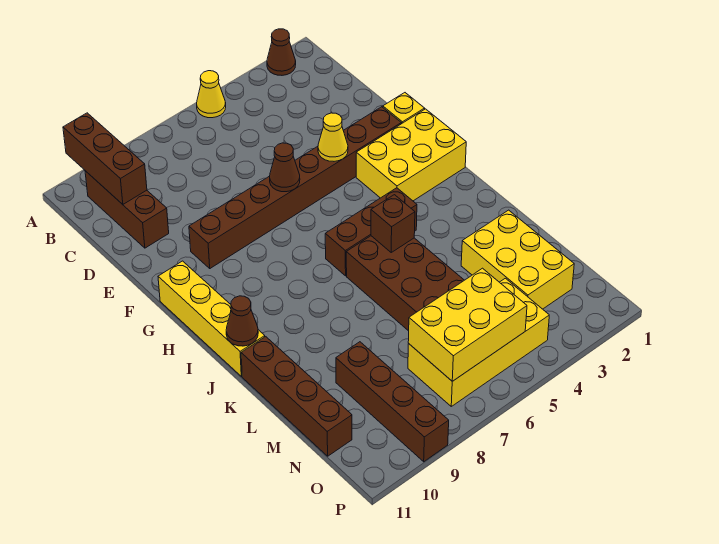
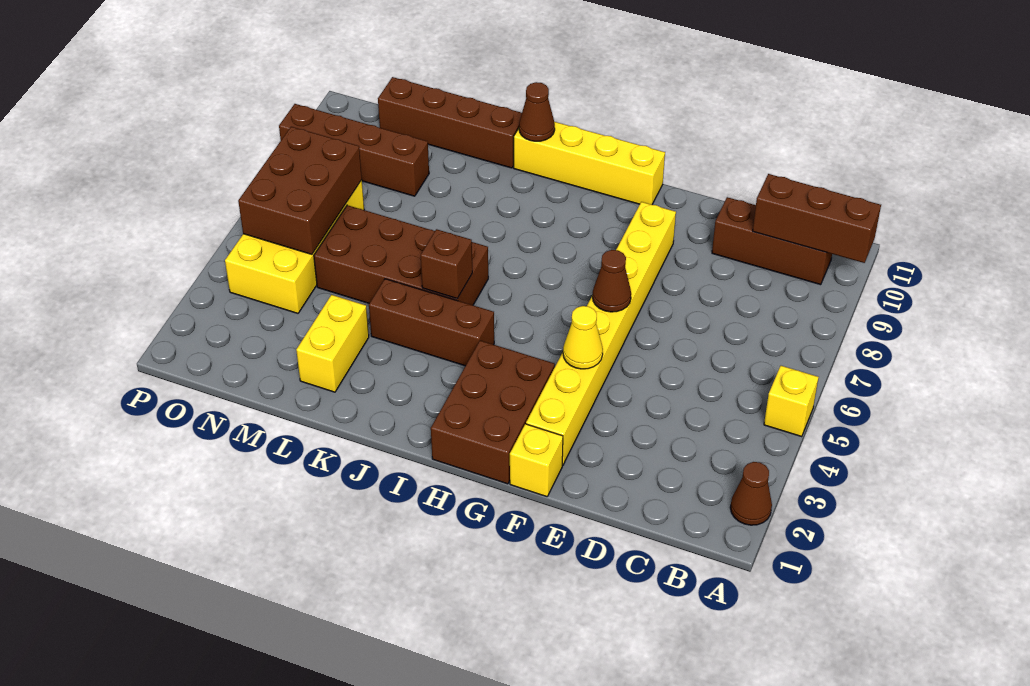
yellow cone A5 level 1 -> yellow brick A5 level 1
brown brick F2:F9 level 1 -> yellow brick F2:F9 level 1
yellow brick G1:H3 level 1 -> brown brick G1:H3 level 1
brown brick I4:I6 level 1 -> brown brick I4:K4 level 1
yellow brick L2:N3 level 1 -> yellow brick L2:L3 level 1
yellow brick N5:O7 level 2 -> brown brick N5:O7 level 2

